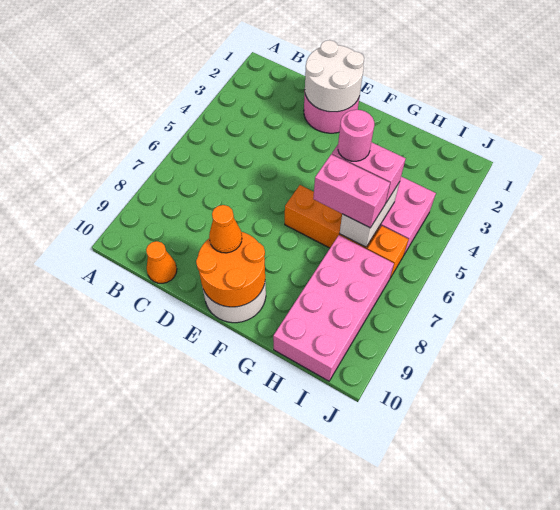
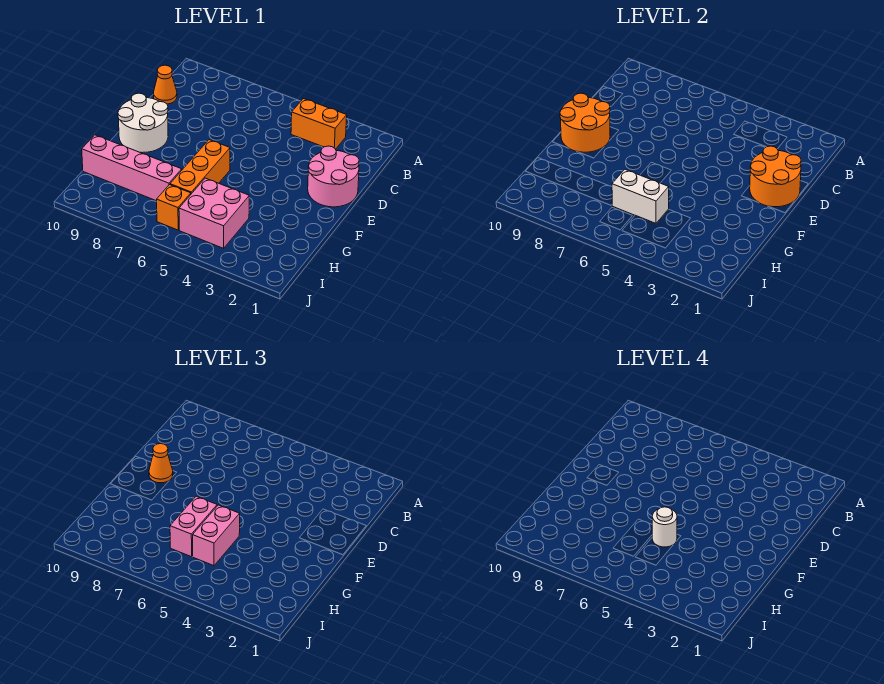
none -> orange brick B3:B4 level 1
white round brick D1:E2 level 2 -> orange round brick D1:E2 level 2
pink round brick G5 level 4 -> white round brick G5 level 4
pink brick H7:I10 level 1 -> pink brick H7:H10 level 1

